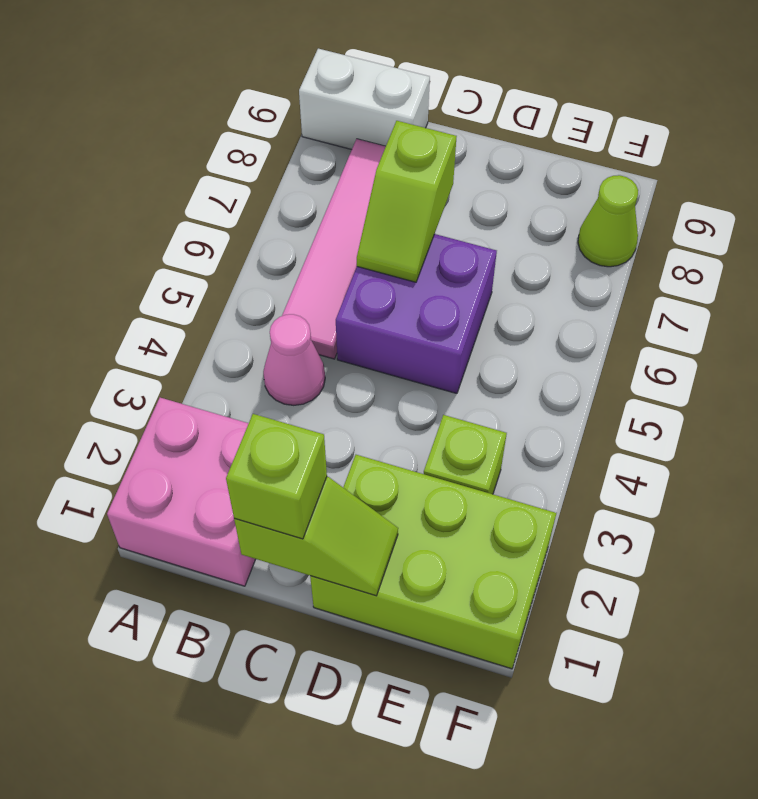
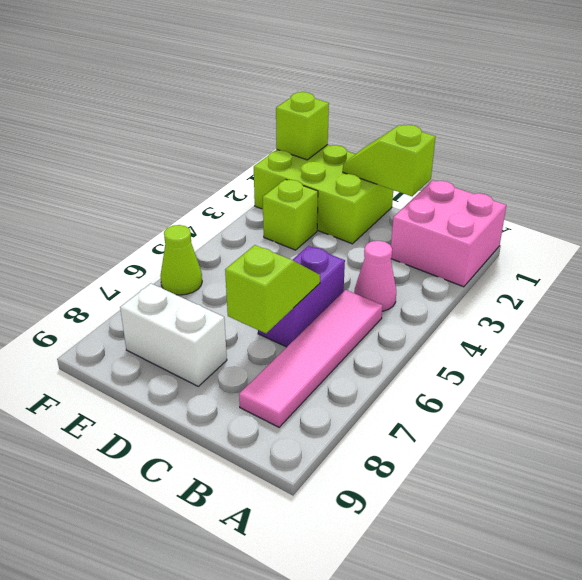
white brick A9:B9 level 1 -> white brick D8:E8 level 1
lime brick C1 level 3 -> lime brick F1 level 2
purple brick C5:D6 level 1 -> purple brick C5:C6 level 1
lime cone F8 level 1 -> lime cone F6 level 1

